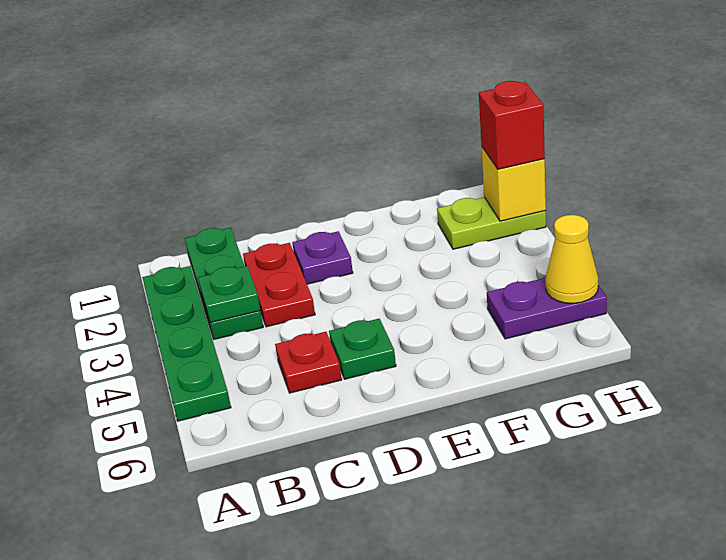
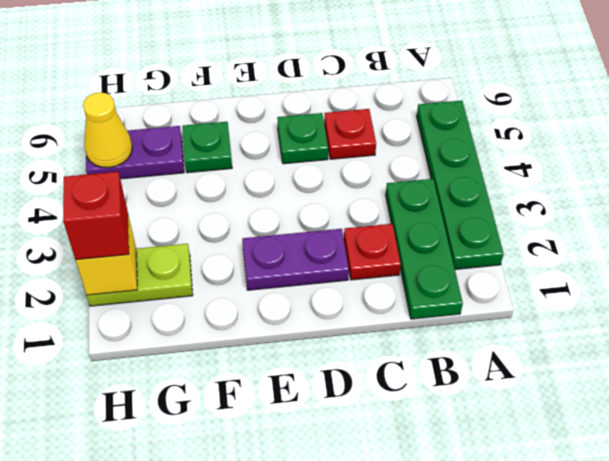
green plate B3 level 2 -> green plate F5 level 1
red plate C2:C3 level 1 -> red plate C2 level 1
purple plate D2 level 1 -> purple plate D2:E2 level 1

